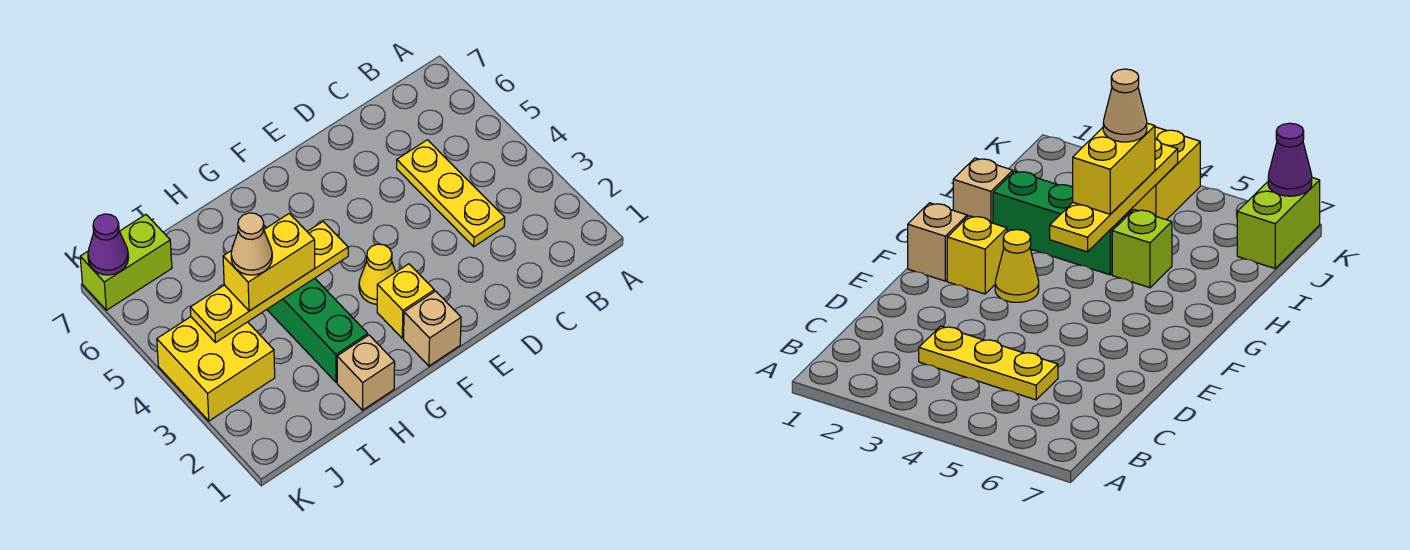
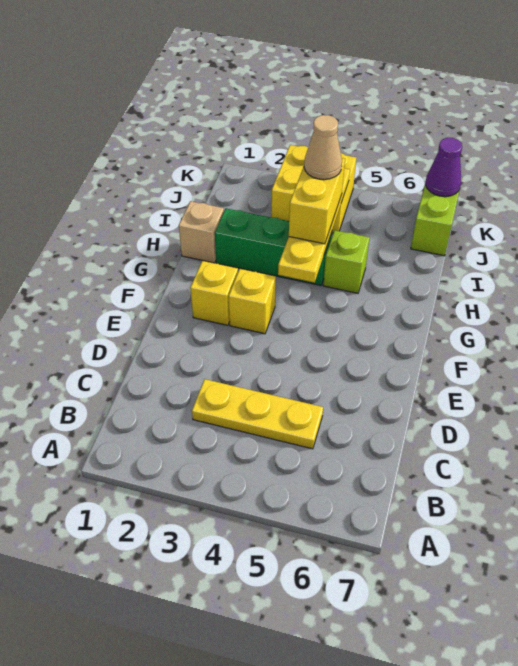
tan brick F1 level 1 -> none
yellow cone F3 level 1 -> yellow brick F3 level 1

